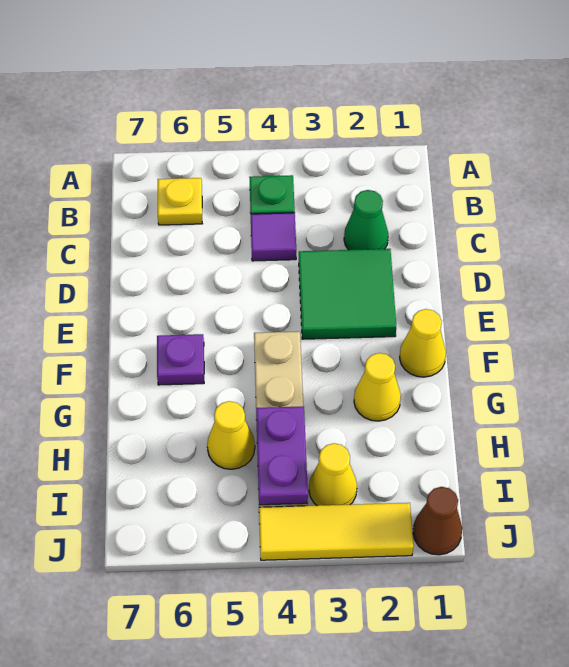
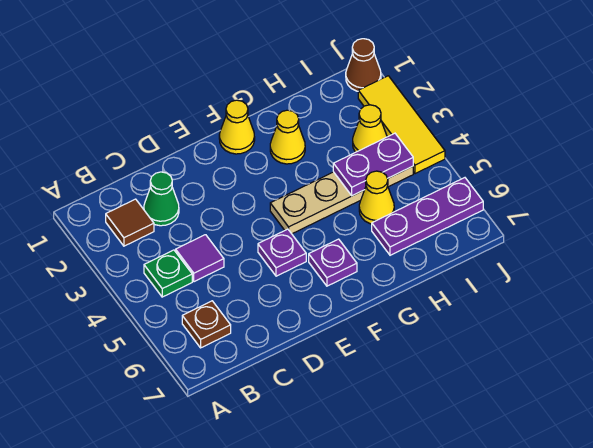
none -> brown tile B2 level 1
yellow plate B6 level 1 -> brown plate B6 level 1
green tile D2:E3 level 1 -> none
none -> purple plate E5 level 1
none -> purple plate H6:J6 level 1

